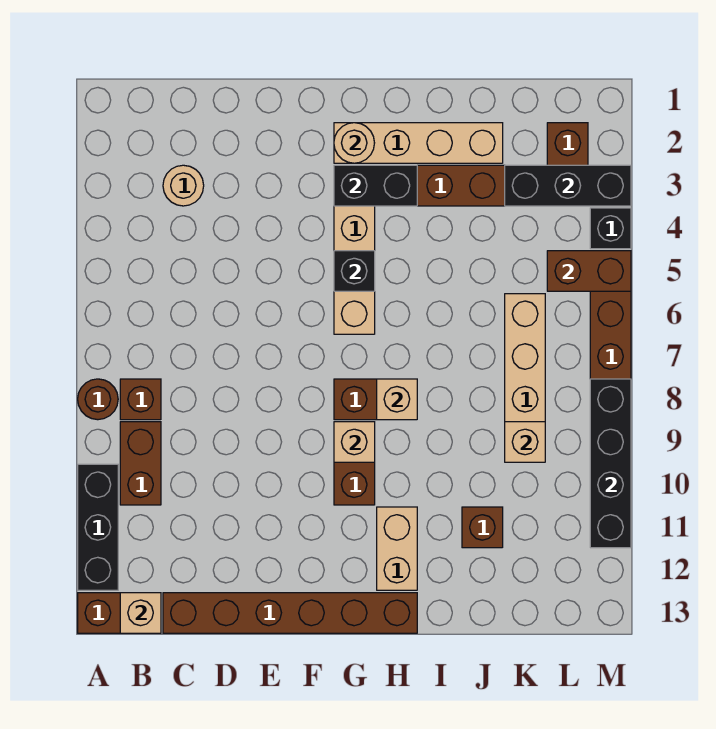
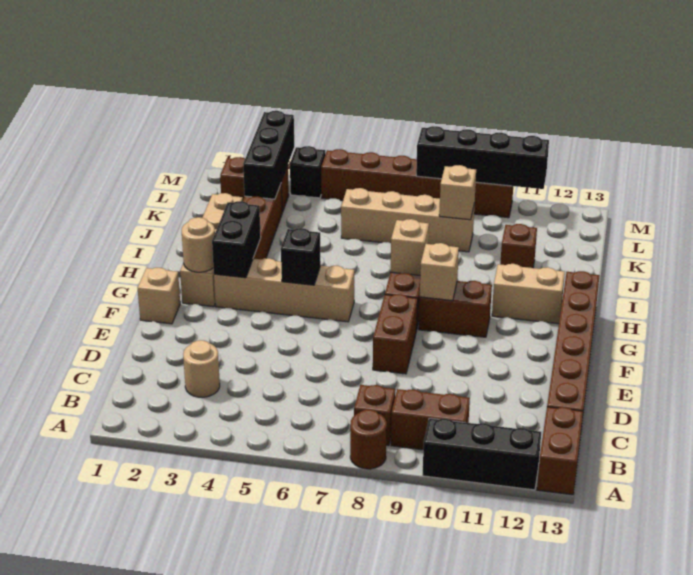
tan brick B13 level 2 -> tan brick F1 level 1
brown brick L5:M5 level 2 -> brown brick E8:F8 level 1

